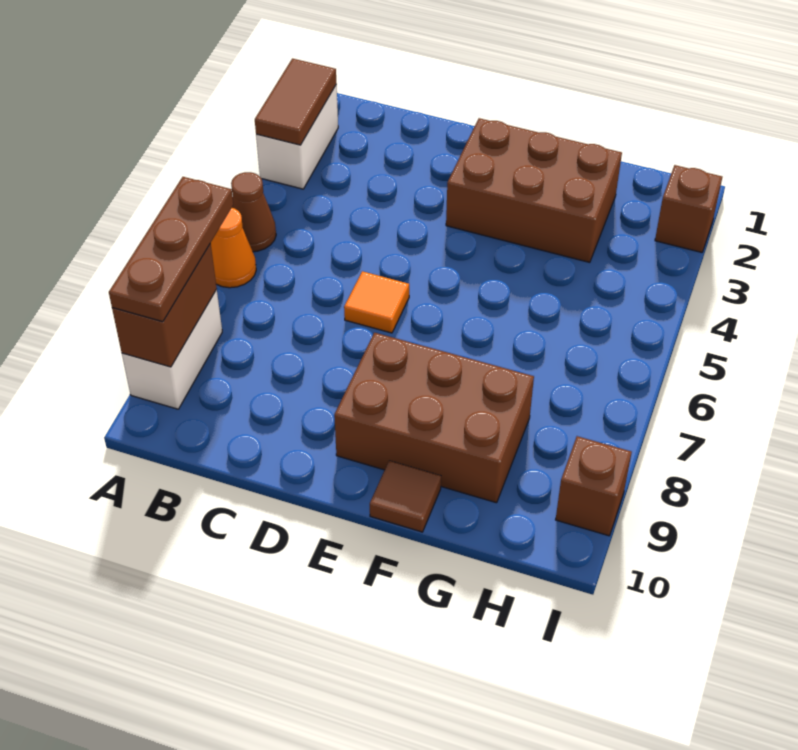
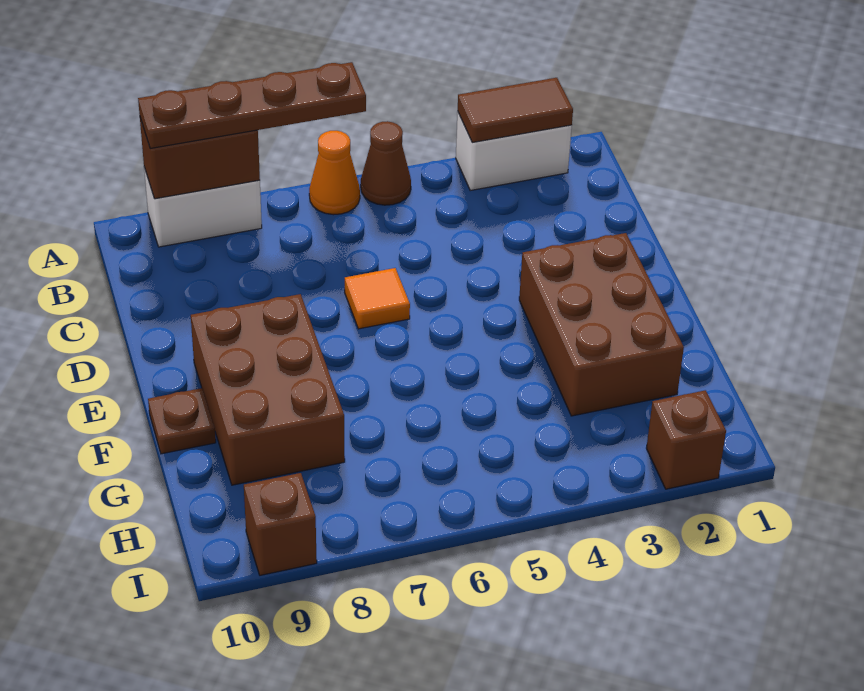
brown plate A7:A9 level 3 -> brown plate A6:A9 level 3
brown tile F10 level 1 -> brown plate F10 level 1

